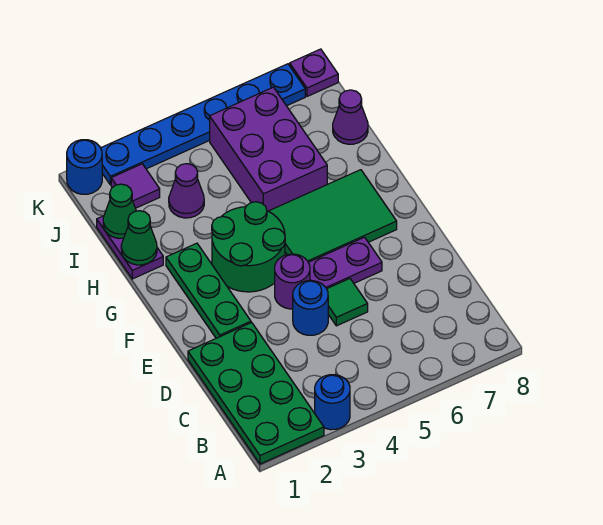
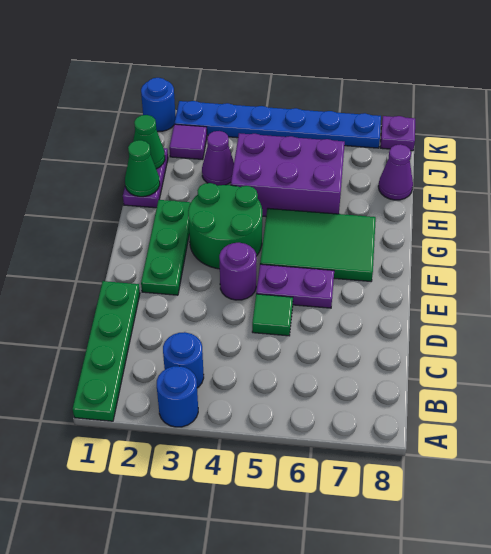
green plate A1:D2 level 1 -> green plate A1:D1 level 1
blue round brick D4 level 1 -> blue round brick B3 level 1
purple brick H5:J6 level 1 -> purple brick H4:I6 level 1

